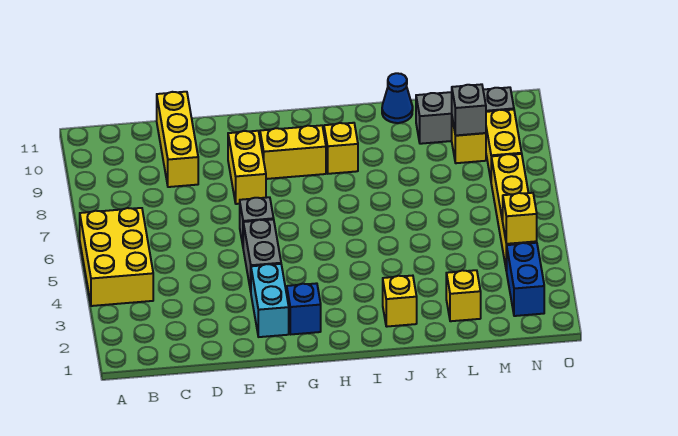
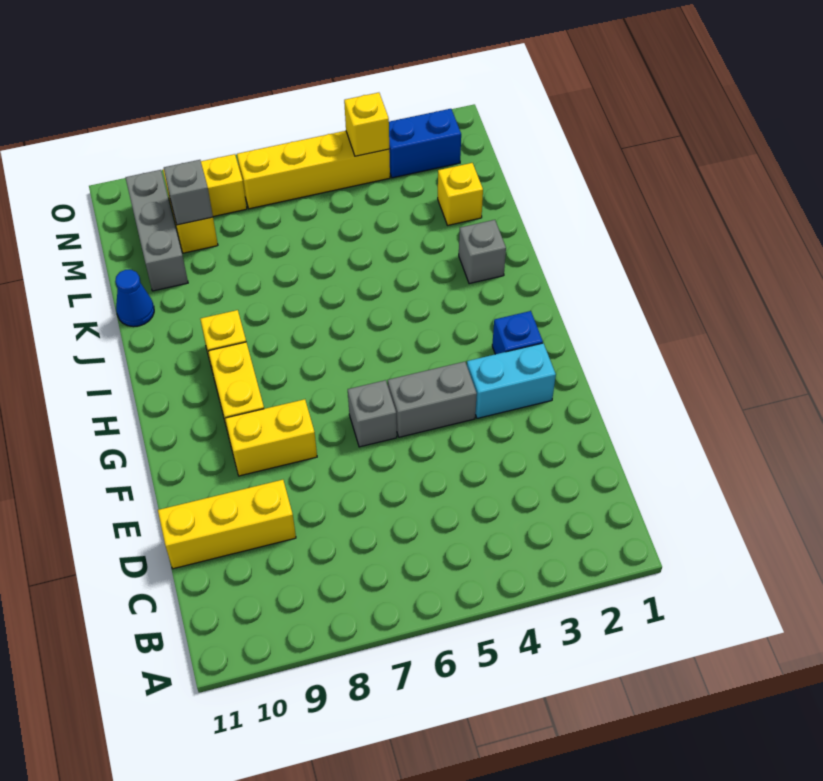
yellow brick A4:B6 level 1 -> none
yellow brick J2 level 1 -> grey brick J2 level 1

